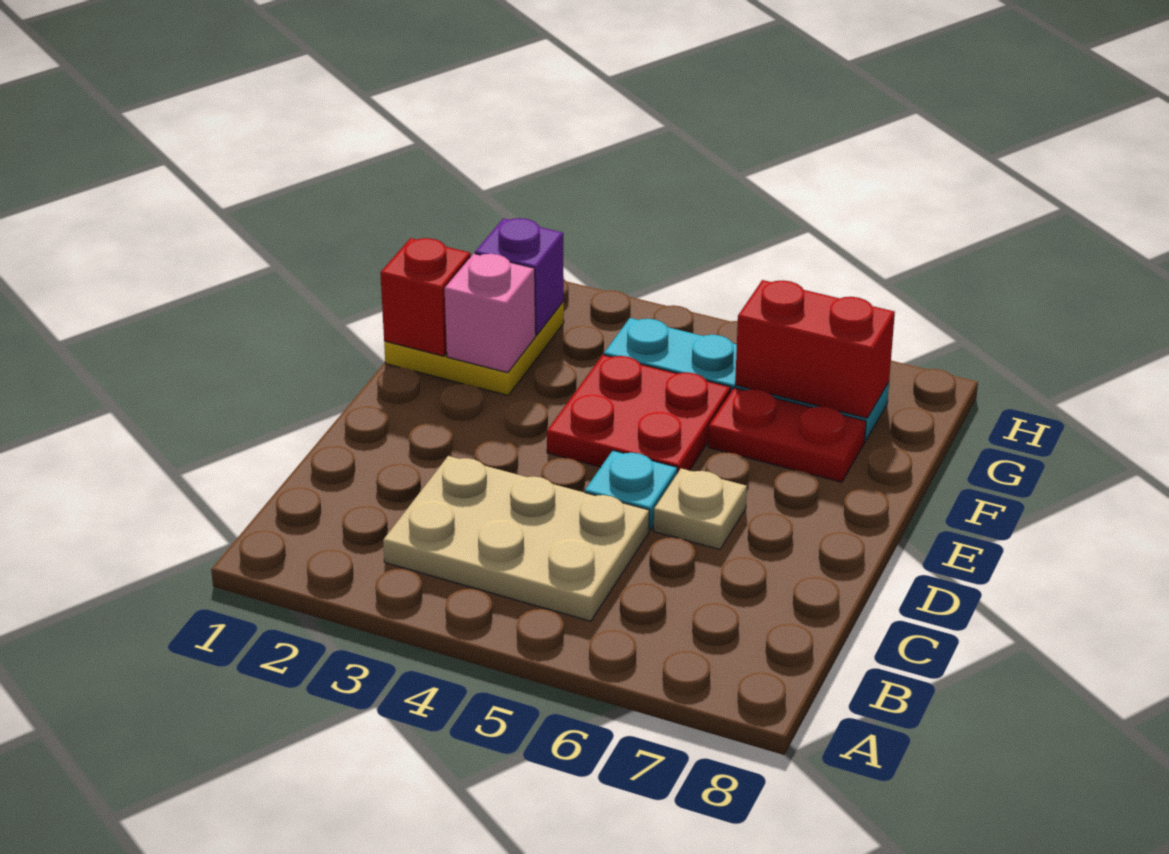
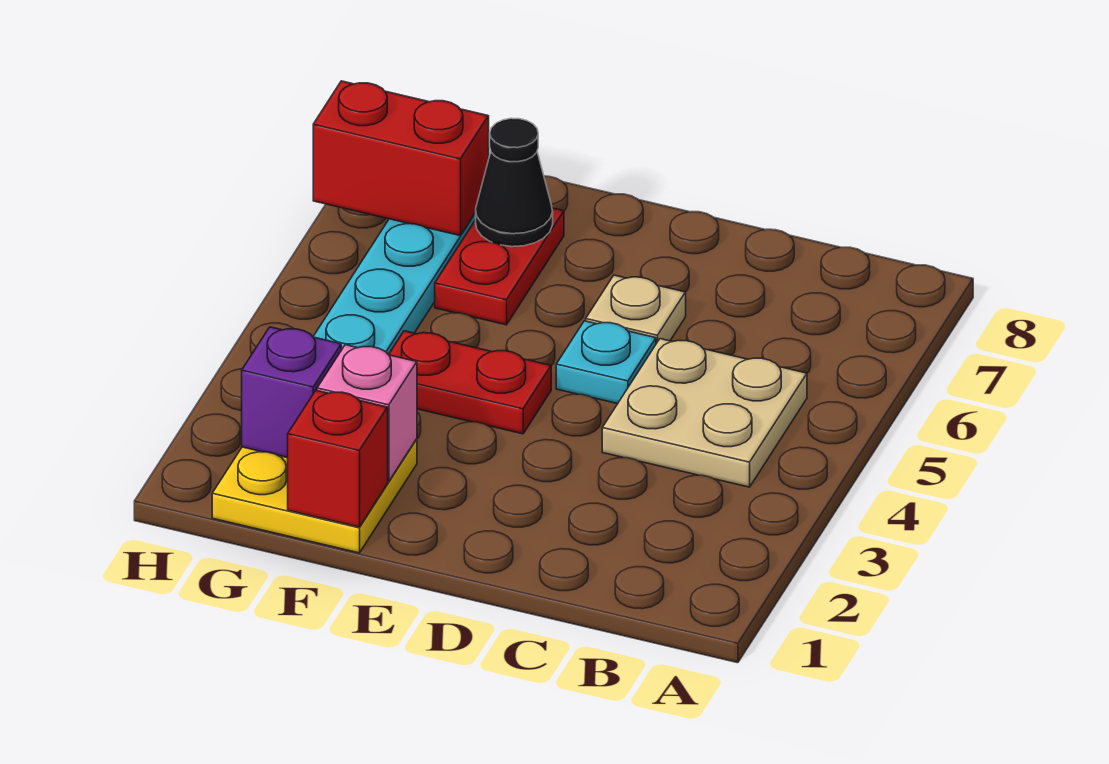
tan plate B3:C5 level 1 -> tan plate B4:C5 level 1
red plate E4:F5 level 1 -> red plate E4:F4 level 1
none -> black cone F7 level 2
red brick G6:G7 level 2 -> red brick G7:H7 level 2

